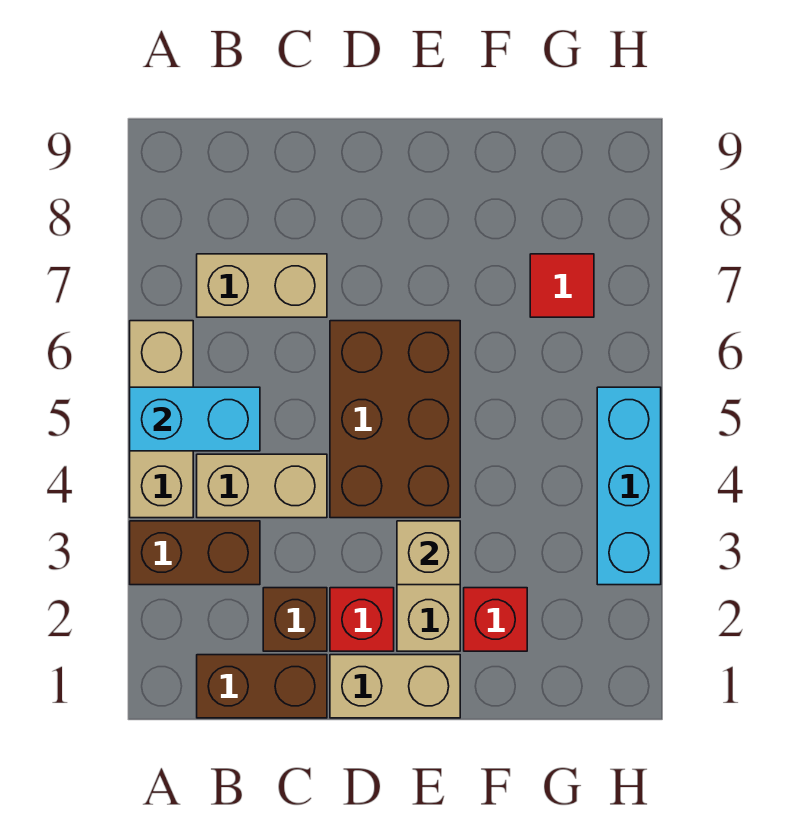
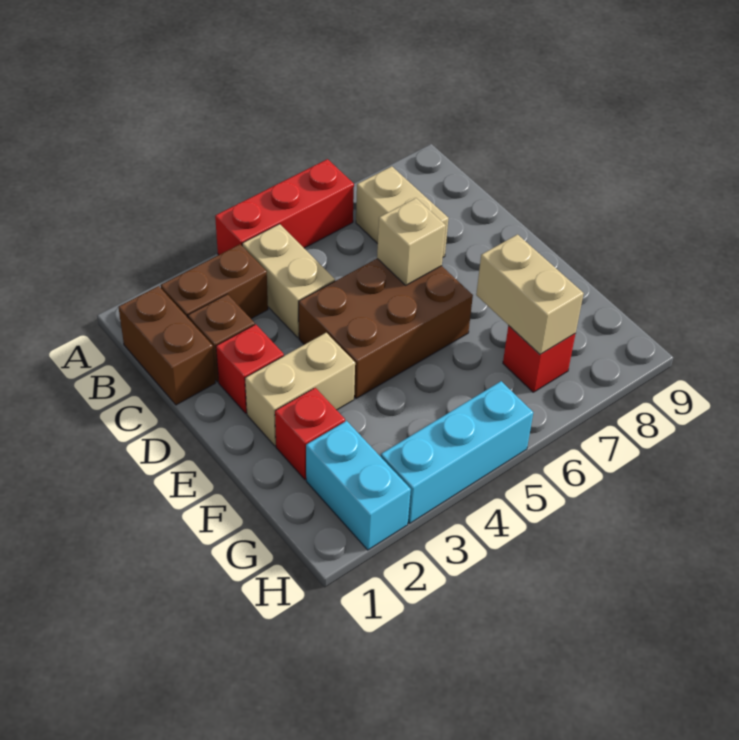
brown brick A3:B3 level 1 -> brown brick B2:B3 level 1
tan brick A4:A6 level 1 -> red brick A4:A6 level 1
cyan brick A5:B5 level 2 -> cyan brick G2:H2 level 1
tan brick D1:E1 level 1 -> tan brick F7:G7 level 2
tan brick E3 level 2 -> tan brick D6 level 2
red tile G7 level 1 -> red brick G7 level 1

